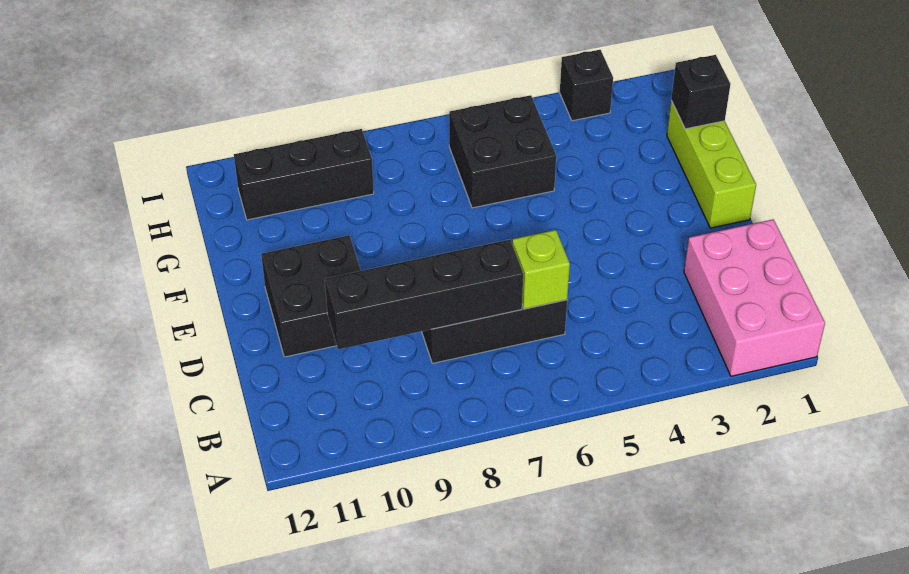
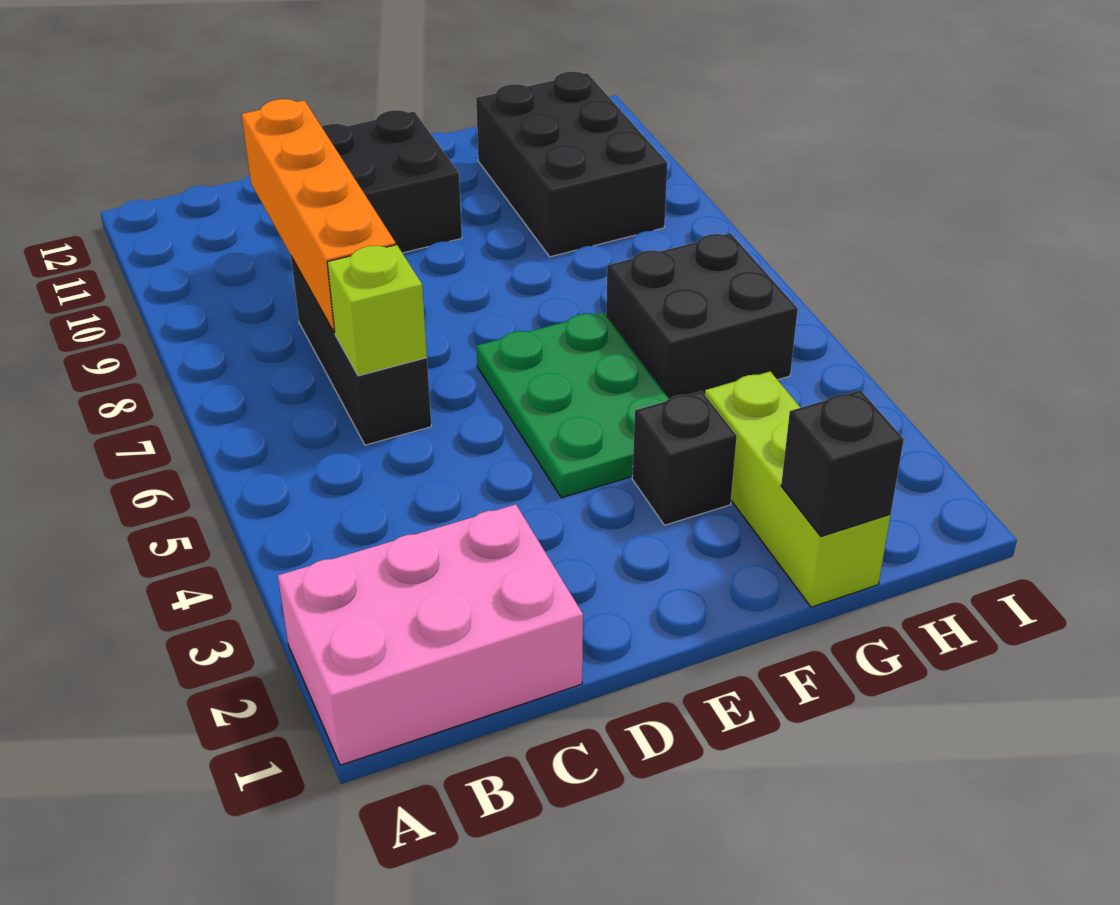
black brick C7:C10 level 2 -> orange brick C7:C10 level 2
lime brick E1:G1 level 1 -> lime brick G1:G3 level 1
none -> green plate E4:F6 level 1
black brick H9:H11 level 1 -> black brick G9:H11 level 1
black brick I3 level 1 -> black brick F3 level 1

